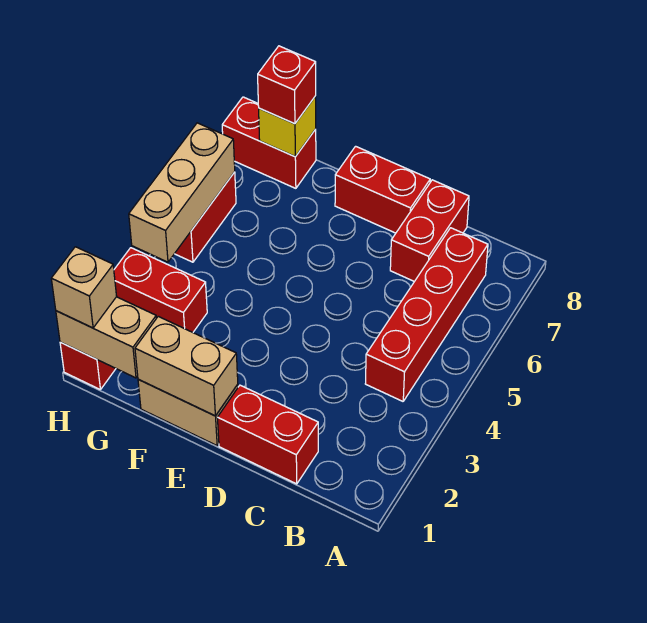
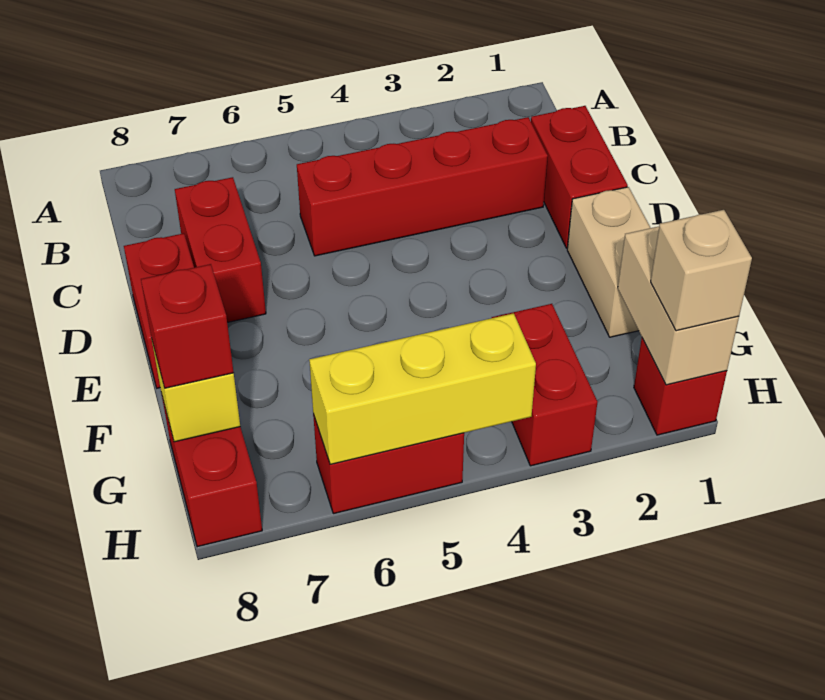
red brick B4:B7 level 1 -> red brick C2:C5 level 1
red brick C7:C8 level 1 -> red brick C7:D7 level 1
tan brick E1:F1 level 2 -> none
tan brick H4:H6 level 2 -> yellow brick H4:H6 level 2

